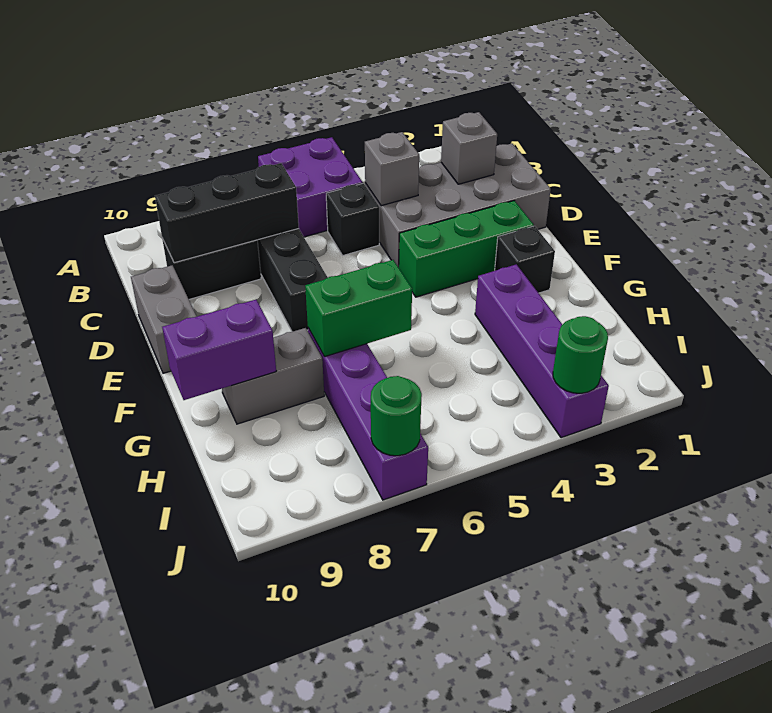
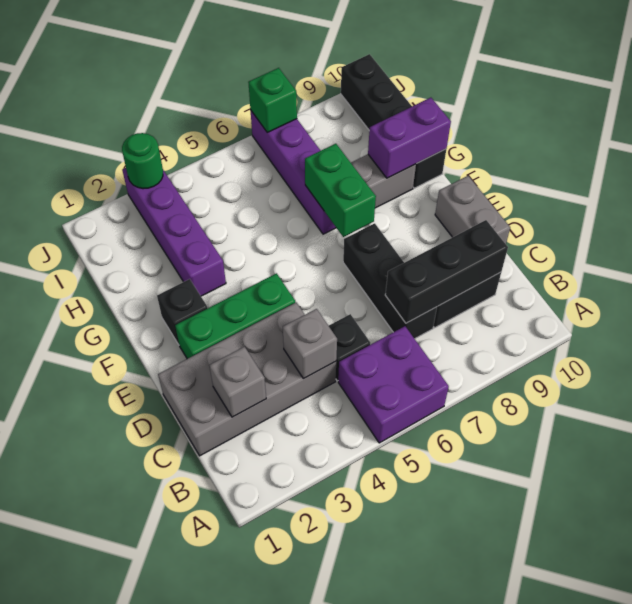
green brick G6:G7 level 2 -> green brick F7:G7 level 2
none -> black brick G10:J10 level 1
green round brick J7 level 2 -> green brick J7 level 2

